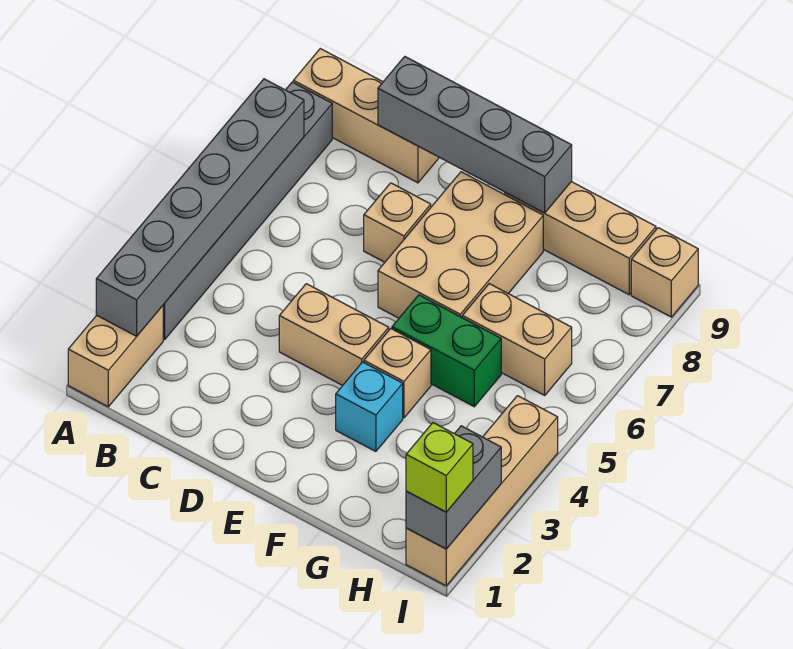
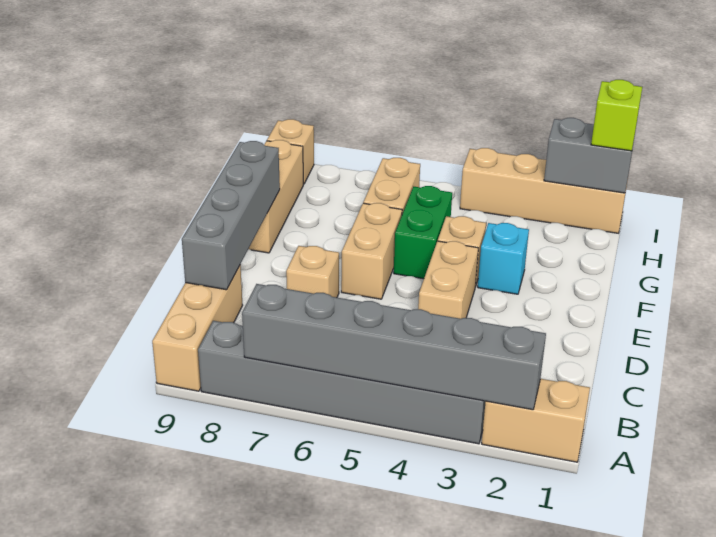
tan brick E6:F8 level 1 -> tan brick E6:F6 level 1

